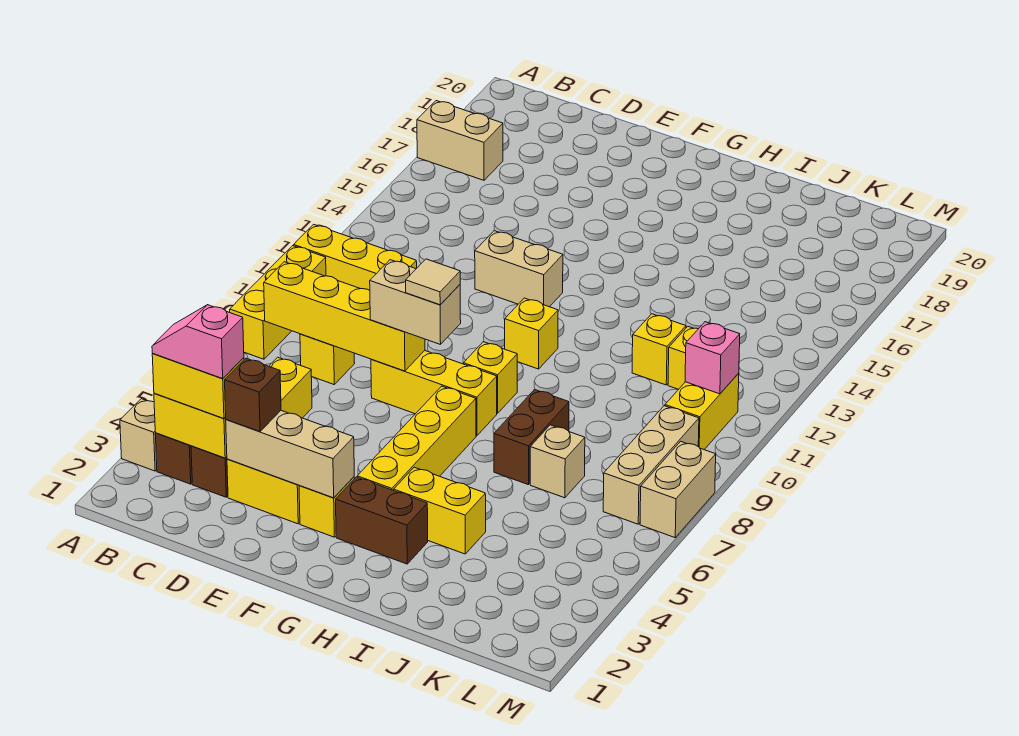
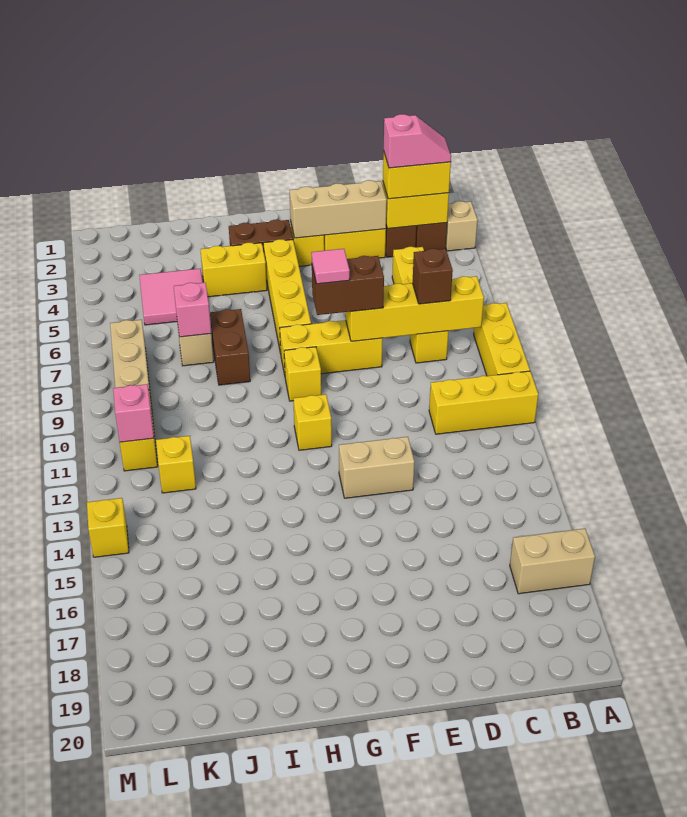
brown brick D3 level 3 -> brown brick C8 level 3
tan brick E8:F8 level 3 -> brown brick E8:F8 level 3
tan tile F8 level 4 -> pink tile F8 level 4
none -> pink tile J4:K5 level 1
none -> pink brick J7 level 2
yellow brick J12 level 1 -> yellow brick M14 level 1
tan brick M7:M8 level 1 -> none

